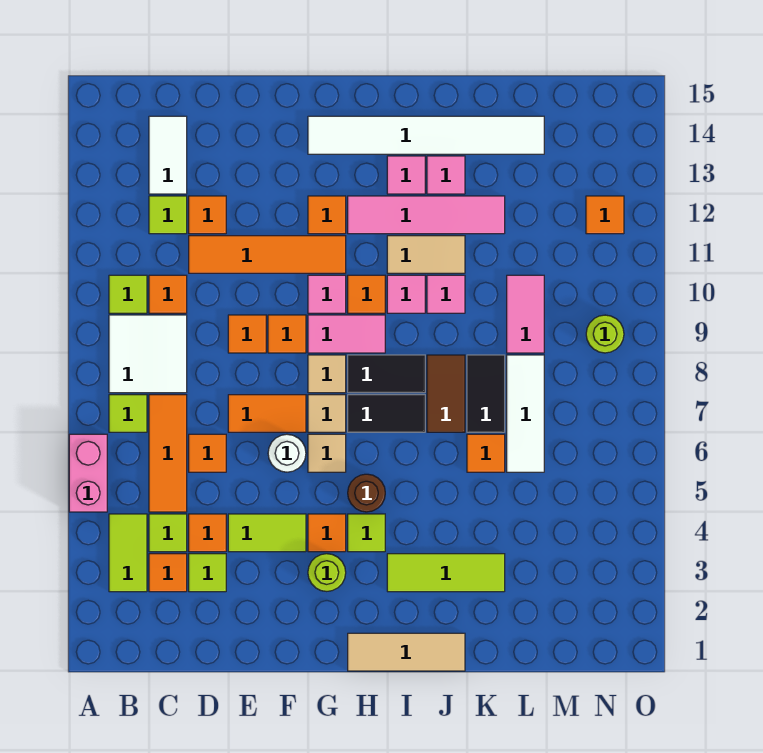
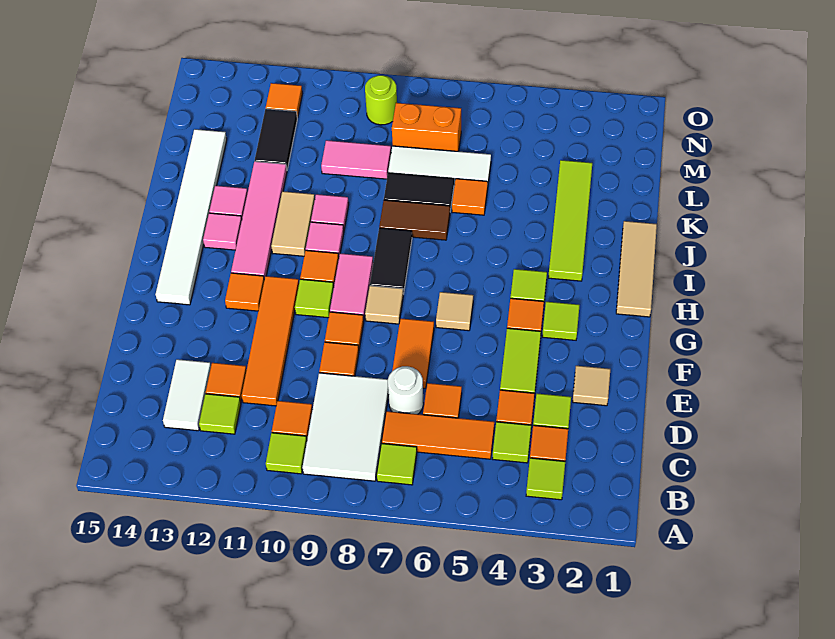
pink brick A5:A6 level 1 -> none
lime tile B3:B4 level 1 -> lime tile B3 level 1
white tile B8:C9 level 1 -> white tile B8:D9 level 1
white tile C13:C14 level 1 -> white tile C13:D13 level 1
white round brick F6 level 1 -> white round brick D7 level 1
lime round brick G3 level 1 -> lime tile G3 level 1
tan tile G7 level 1 -> tan tile E2 level 1
pink tile G10 level 1 -> lime tile G10 level 1
brown round brick H5 level 1 -> none
black tile H7:I7 level 1 -> black tile L12:M12 level 1
lime tile I3:K3 level 1 -> lime tile I3:L3 level 1
none -> orange brick M7:M8 level 1

